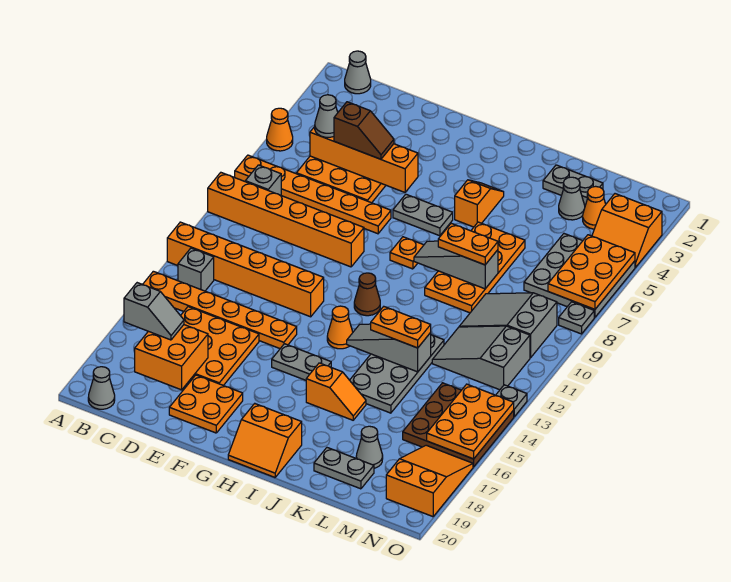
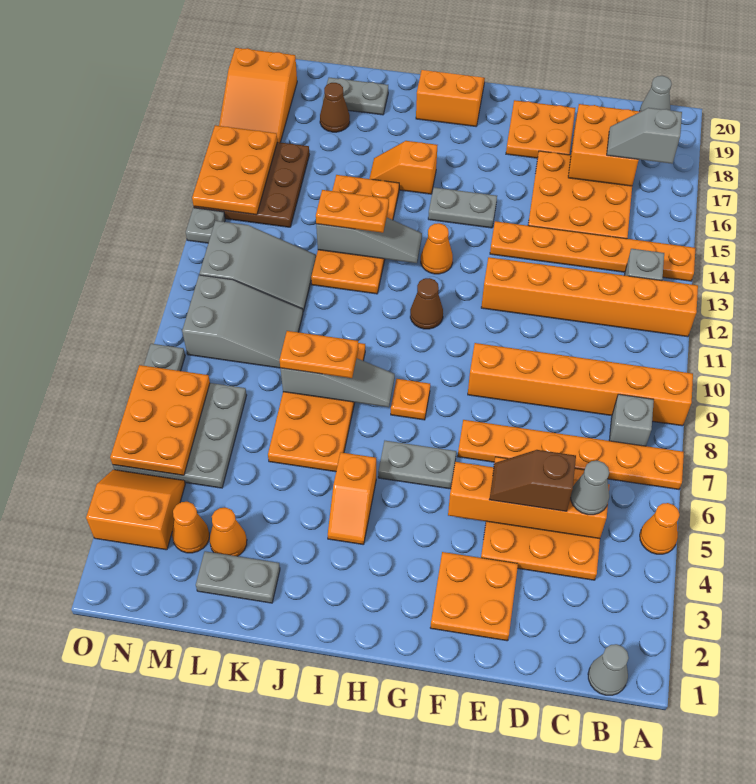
none -> orange plate E2:F3 level 1
grey plate J12:K15 level 1 -> orange plate J12:K15 level 1
grey cone L3 level 1 -> orange cone L3 level 1
grey cone L18 level 1 -> brown cone L18 level 1

